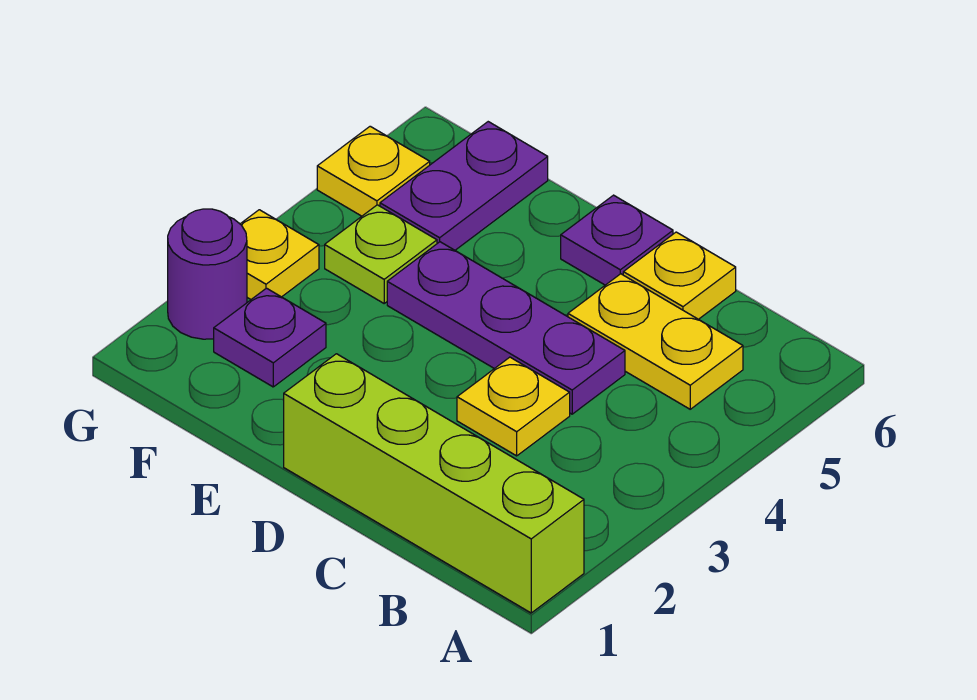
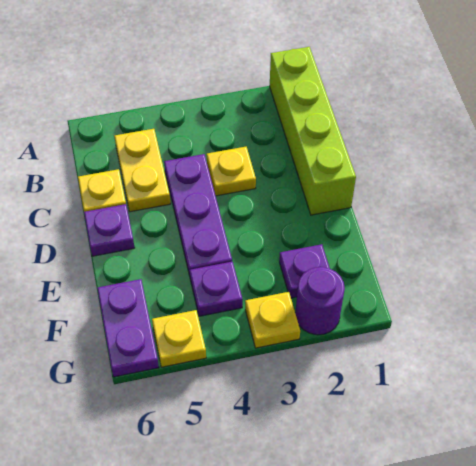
lime plate F4 level 1 -> purple plate F4 level 1
purple plate F5:F6 level 1 -> purple plate F6:G6 level 1

